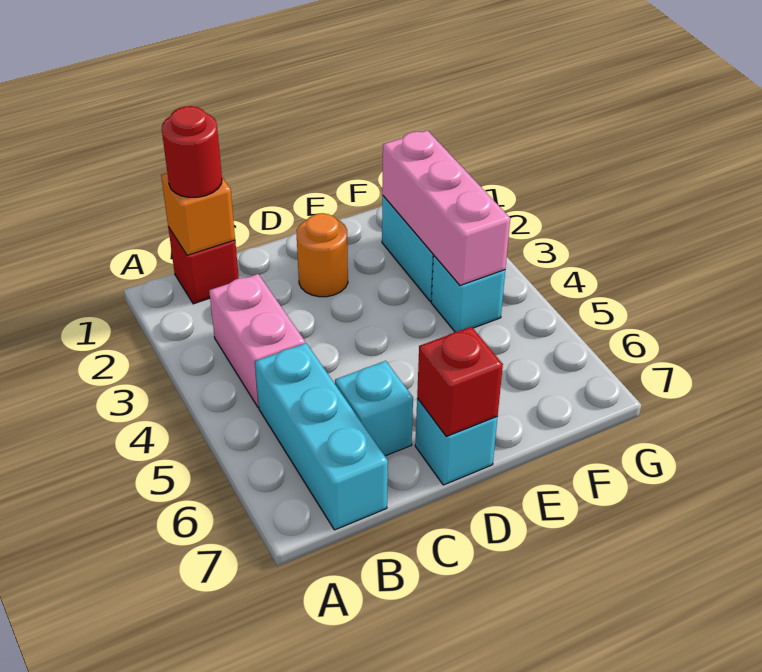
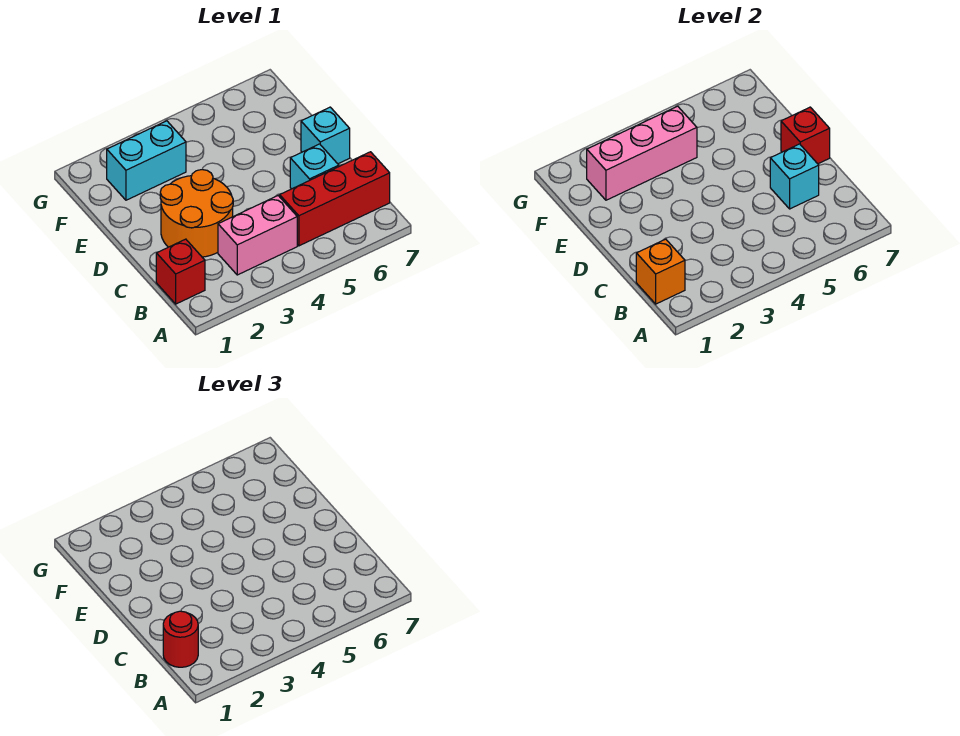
cyan brick B5:B7 level 1 -> red brick B5:B7 level 1
orange round brick D2 level 1 -> orange round brick C2:D3 level 1
cyan brick F4 level 1 -> cyan brick C6 level 2

